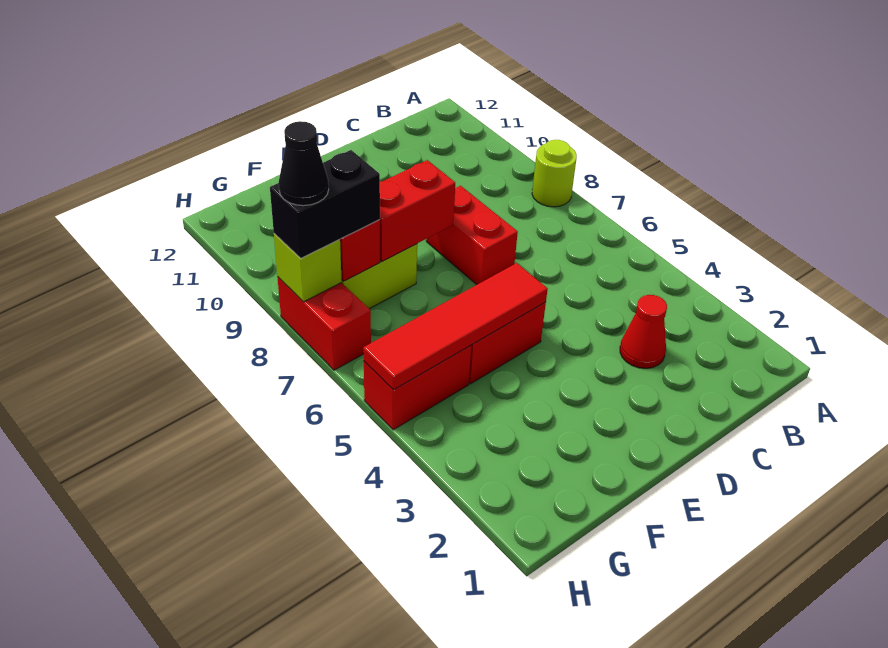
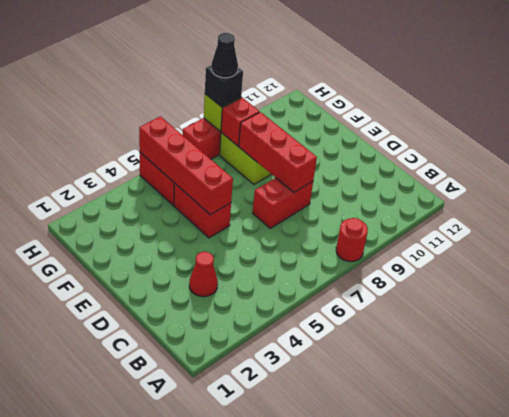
lime round brick A8 level 1 -> red round brick A8 level 1
red tile E5:H5 level 2 -> red brick E5:H5 level 2
red brick E8:F8 level 2 -> red brick D8:F8 level 2
black brick G8:H8 level 3 -> black brick H8 level 3

